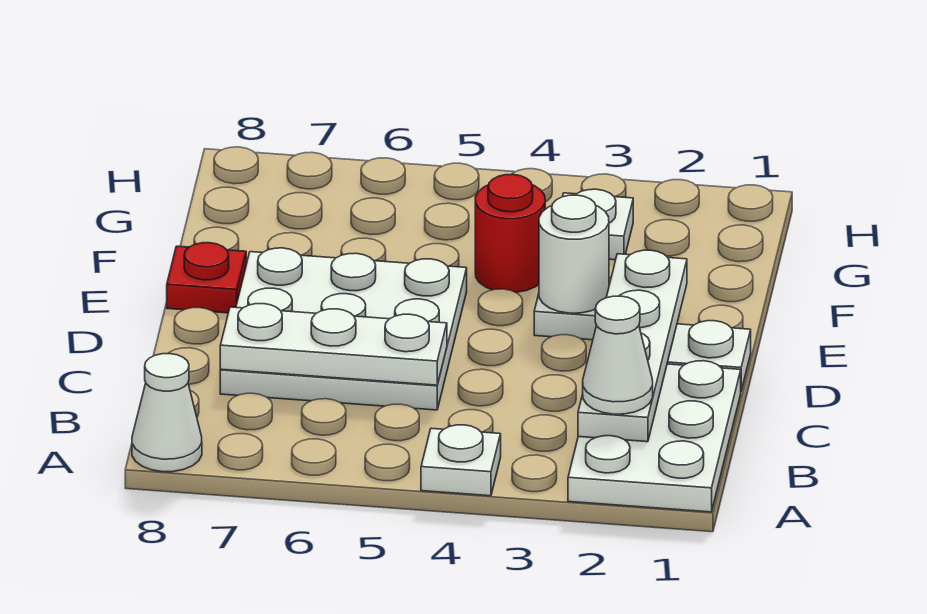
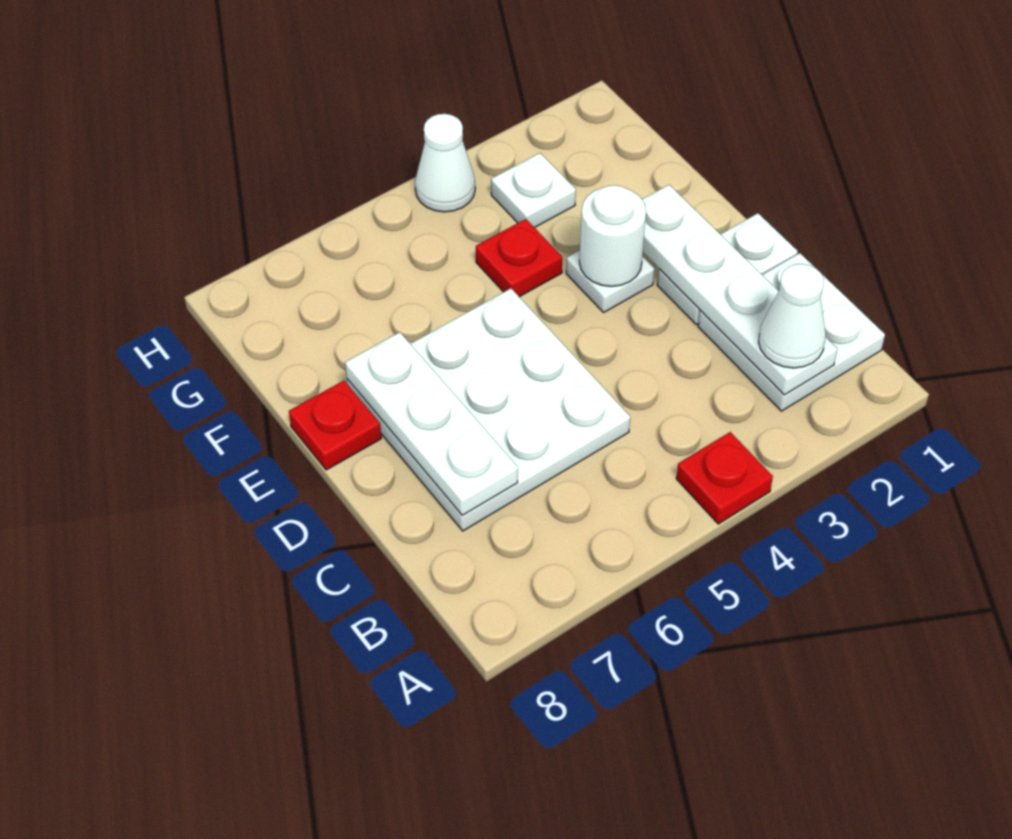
white plate A1:C2 level 1 -> white plate B1:C2 level 1
white plate A4 level 1 -> red plate A4 level 1
white cone A8 level 1 -> white cone H4 level 1
white plate C5:C7 level 2 -> white plate C7:E7 level 2
red round brick F4 level 1 -> red plate F4 level 1

